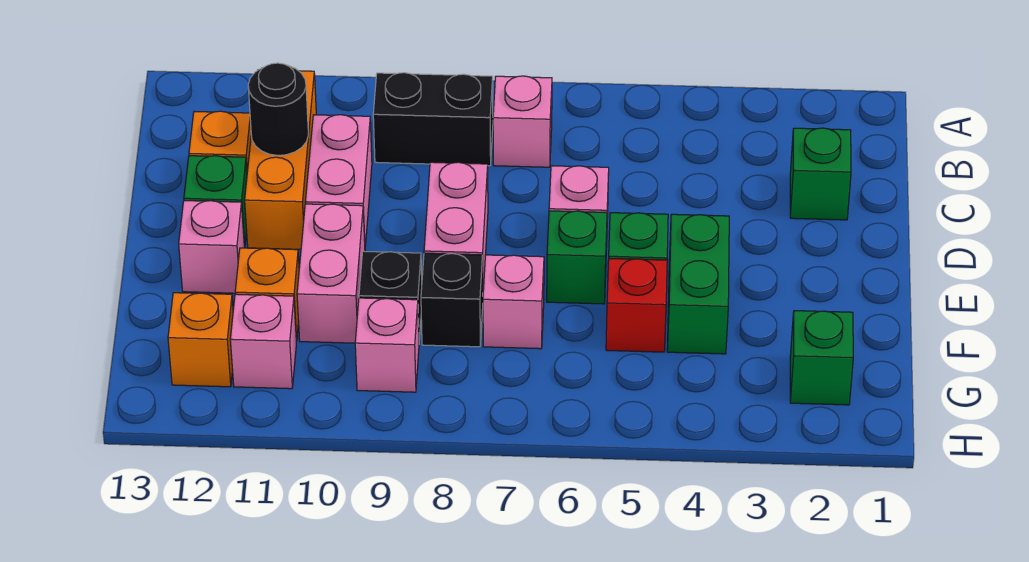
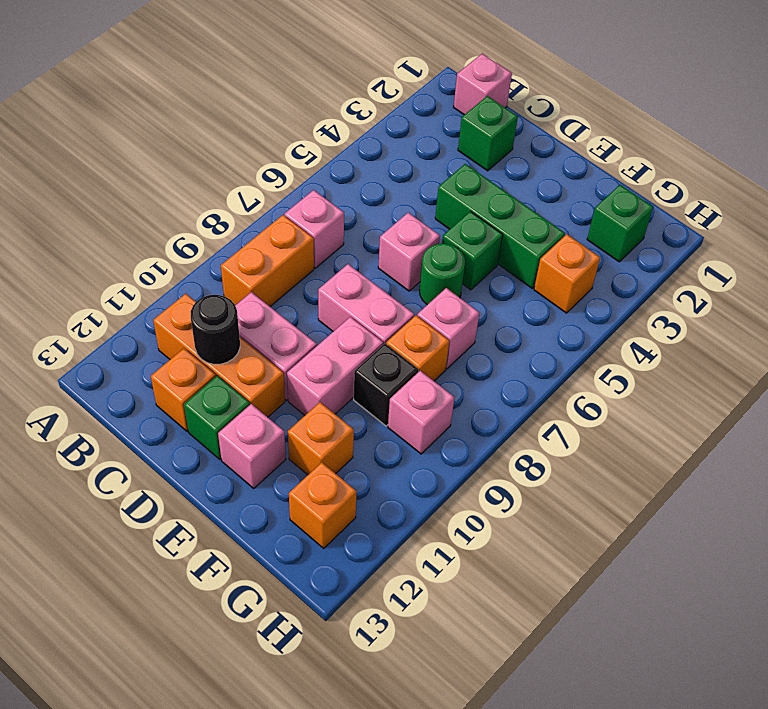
black brick B8:B9 level 1 -> orange brick B8:B9 level 1
green brick E4:F4 level 1 -> green brick D4:F4 level 1
green brick E6 level 1 -> green round brick E6 level 1
pink brick E10:F10 level 1 -> pink brick E9:E10 level 1
red brick F5 level 1 -> none
black brick F8 level 1 -> orange brick F8 level 1
none -> orange brick G4 level 1
pink brick G11 level 1 -> pink brick B1 level 1

